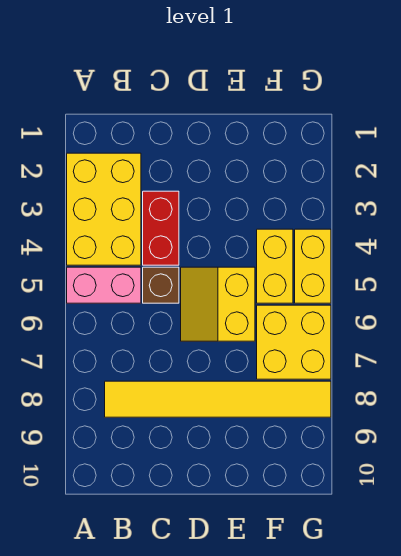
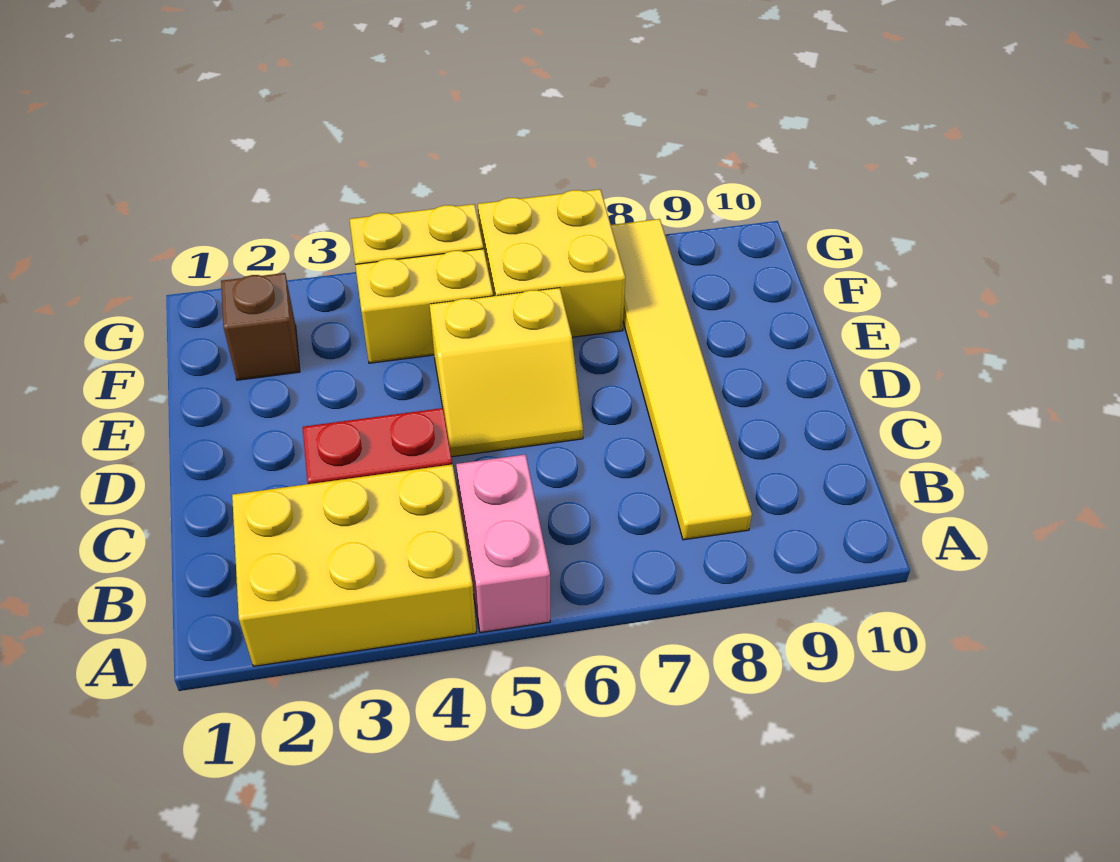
brown brick C5 level 1 -> brown brick F2 level 1

